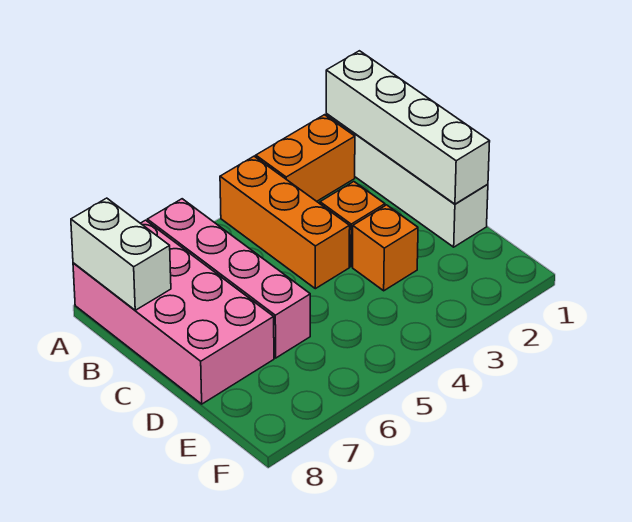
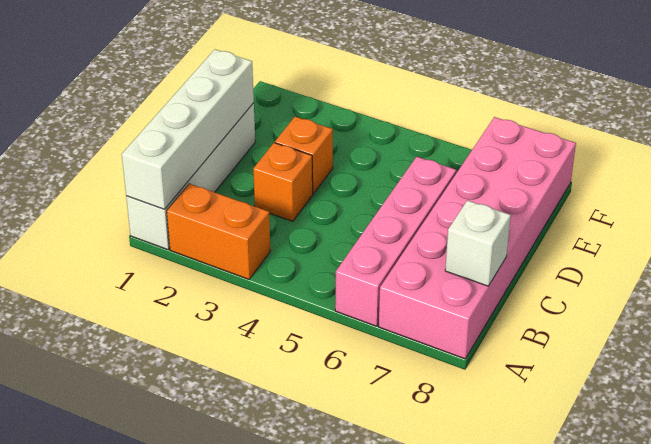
orange brick A4:C4 level 1 -> none
pink brick A7:D8 level 1 -> pink brick A7:F8 level 1
white brick A8:B8 level 2 -> white brick B8 level 2

